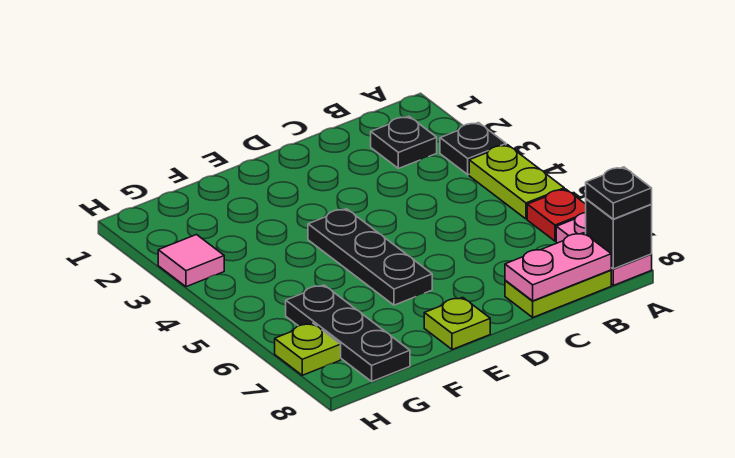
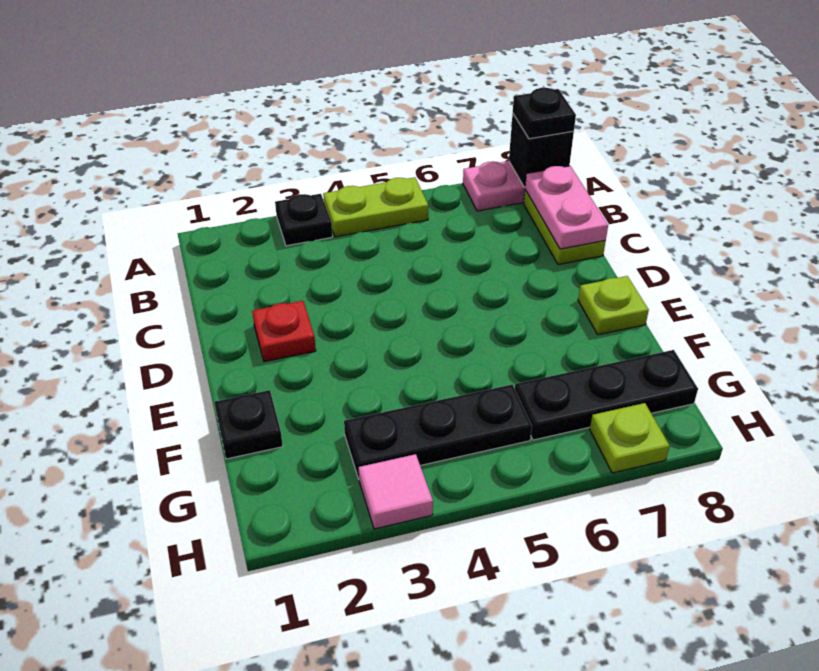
red plate A6 level 1 -> red plate D2 level 1
black plate B2 level 1 -> black plate F1 level 1
black plate E4:E6 level 1 -> black plate G3:G5 level 1

